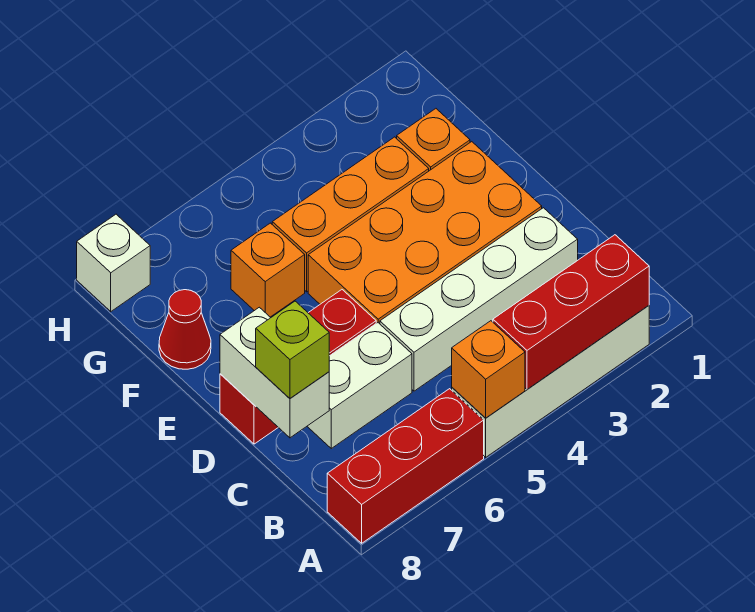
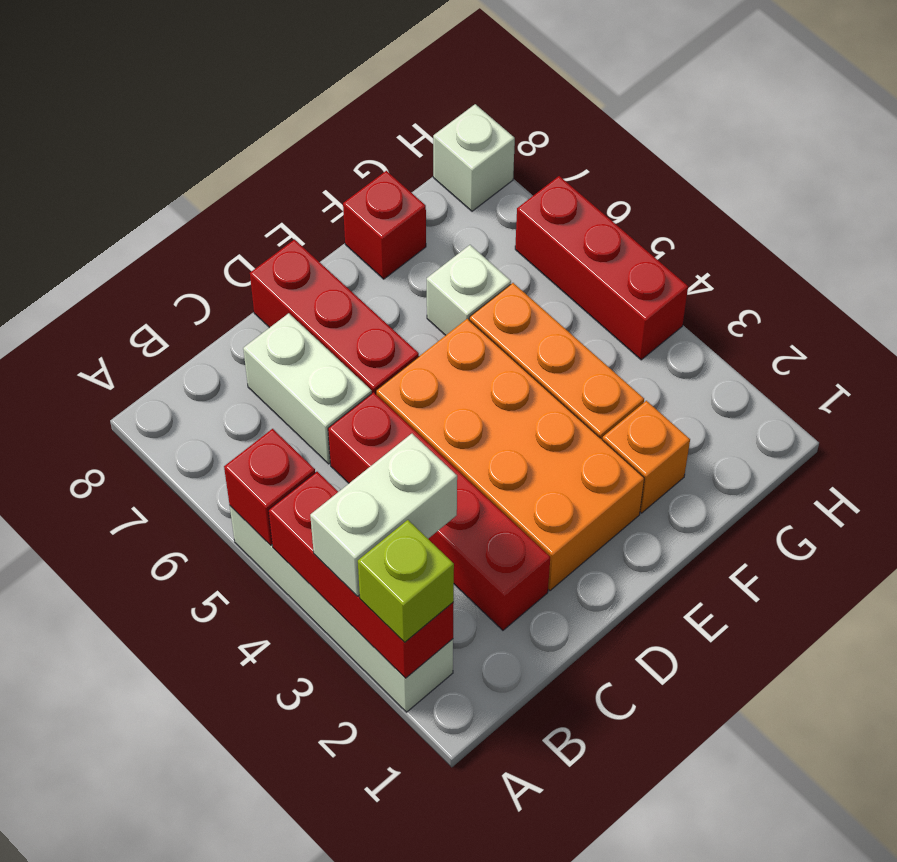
orange brick A5 level 2 -> red brick A5 level 2
red brick A6:A8 level 1 -> red brick H4:H6 level 1
white brick C2:C5 level 1 -> red brick C2:C5 level 1
white brick C8:D8 level 2 -> white brick A3:B3 level 3
lime brick C8 level 3 -> lime brick A2 level 3
orange brick F6 level 1 -> white brick F6 level 1
red cone F8 level 1 -> red brick F8 level 1

